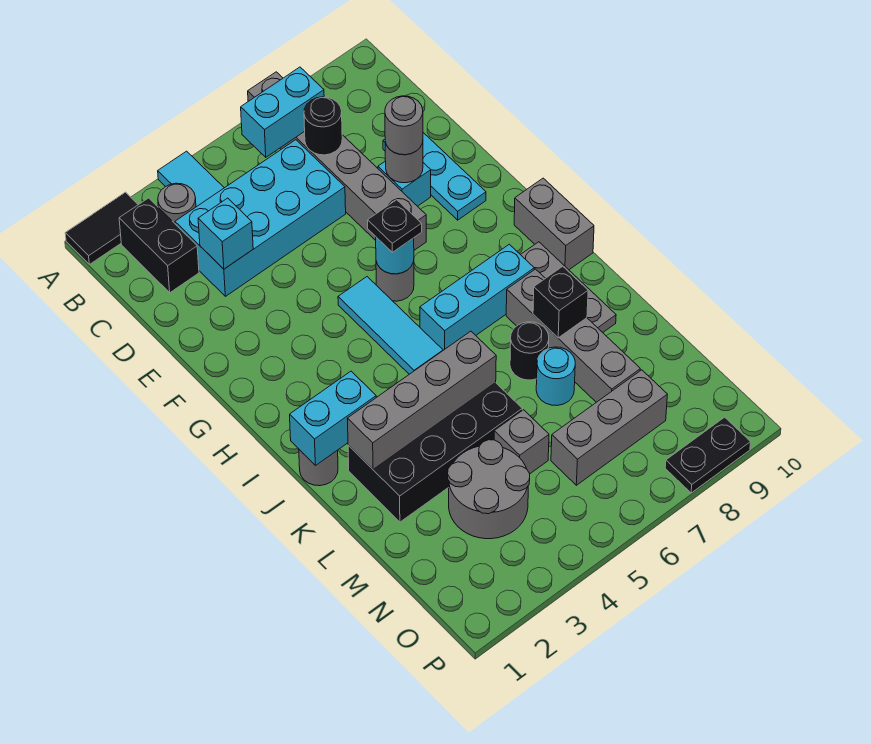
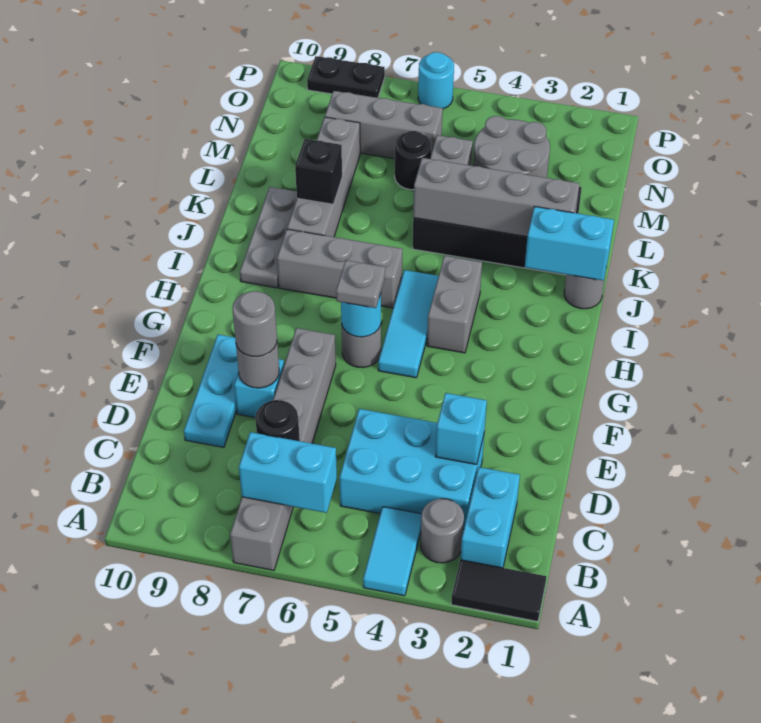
black brick B2:C2 level 1 -> cyan brick B2:C2 level 1
cyan brick C3:D6 level 1 -> cyan brick C3:D5 level 1
black plate G6 level 3 -> grey plate G6 level 3
grey brick H10:I10 level 1 -> grey brick H4:I4 level 1
cyan brick I6:I8 level 1 -> grey brick I6:I8 level 1
black round brick K7 level 1 -> black round brick M6 level 1
cyan round brick L7 level 1 -> cyan round brick P6 level 1

